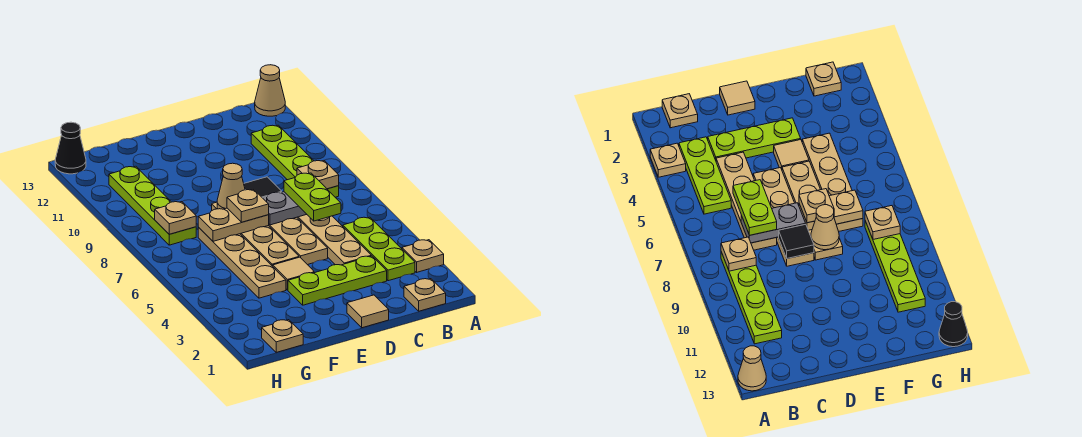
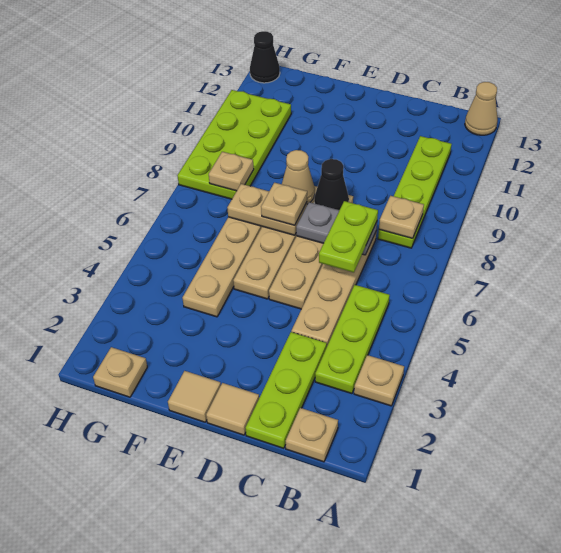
lime plate C3:E3 level 1 -> lime plate C1:C3 level 1
black tile D8 level 2 -> black cone D8 level 2
tan tile E4 level 1 -> tan tile E1 level 1
lime plate G8:G11 level 1 -> lime plate G8:H11 level 1

